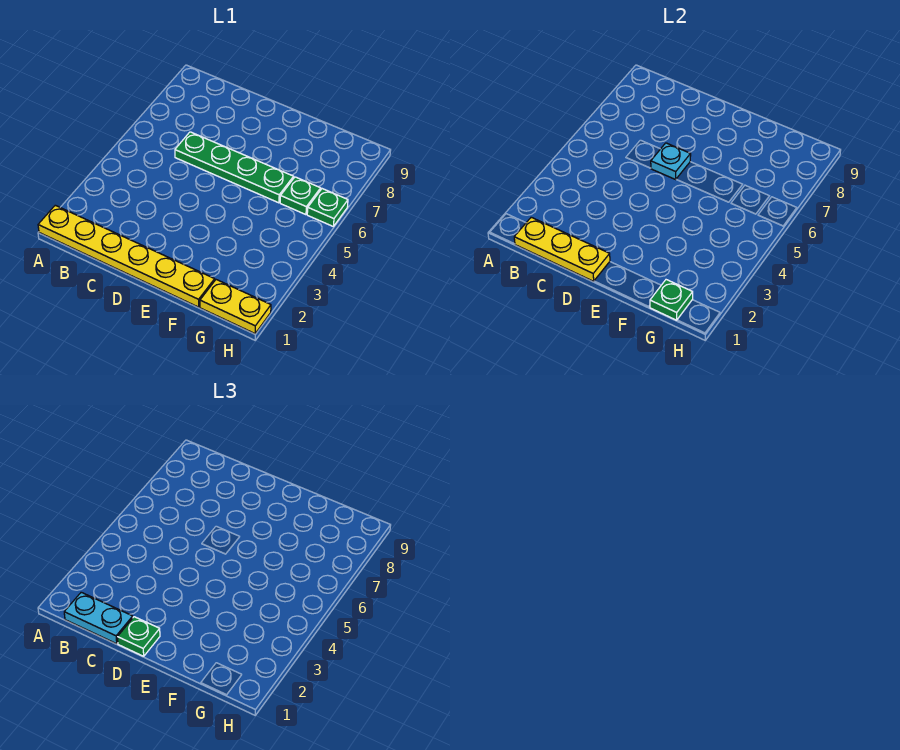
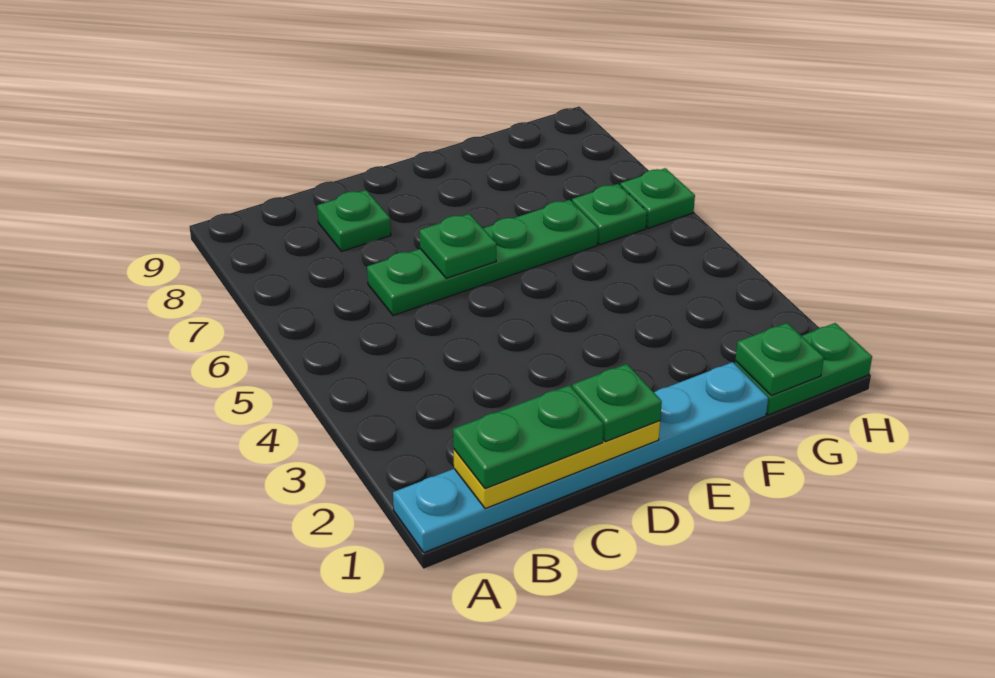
yellow plate A1:F1 level 1 -> cyan plate A1:F1 level 1
cyan plate B1:C1 level 3 -> green plate B1:C1 level 3
none -> green plate C8 level 1
cyan plate D6 level 2 -> green plate D6 level 2
yellow plate G1:H1 level 1 -> green plate G1:H1 level 1

